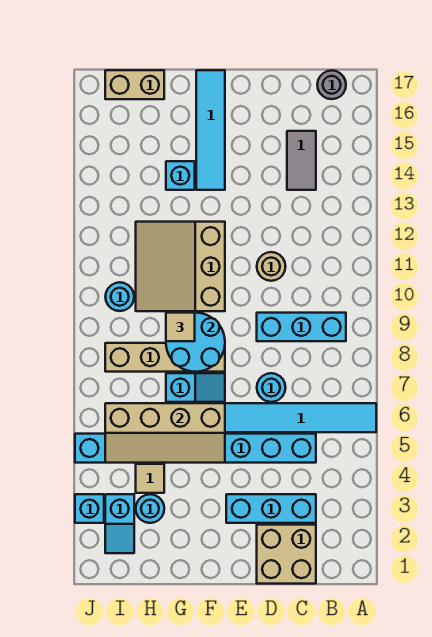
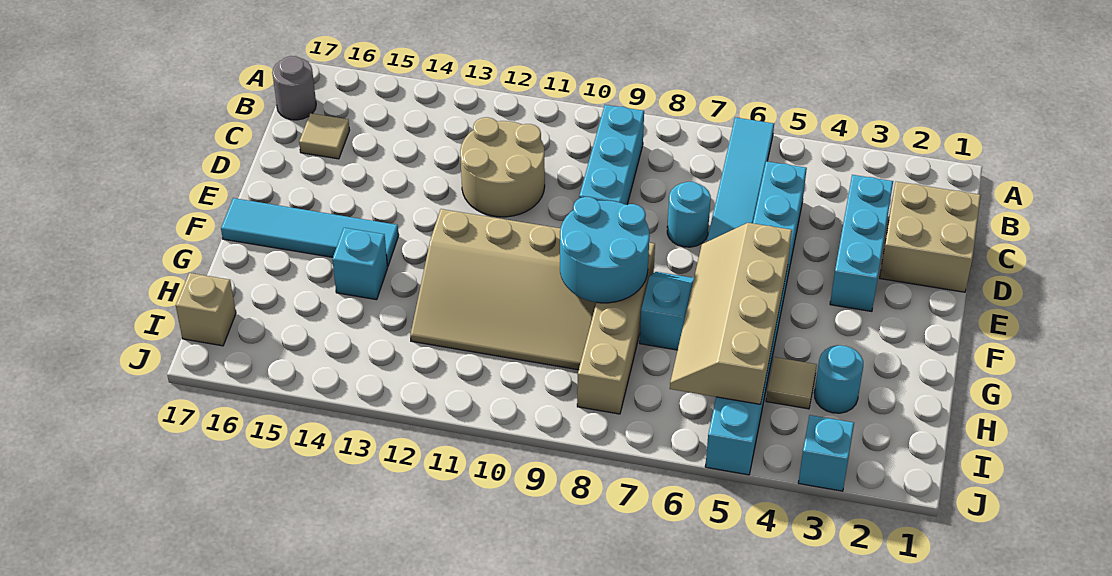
grey tile C14:C15 level 1 -> none
tan round brick D11 level 1 -> tan round brick C11:D12 level 1
tan slope F5:I6 level 2 top 6 -> tan slope F5:I6 level 2 top 5
tan slope F10:H12 level 1 top F -> tan slope F9:H12 level 1 top F
tan tile G9 level 3 -> tan tile C16 level 1
tan brick H17:I17 level 1 -> tan brick I17 level 1
cyan slope I2:I3 level 1 top 3 -> none
cyan round brick I10 level 1 -> none

